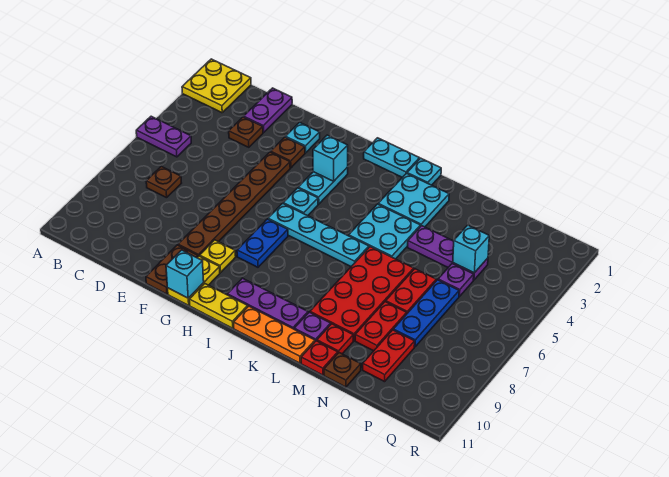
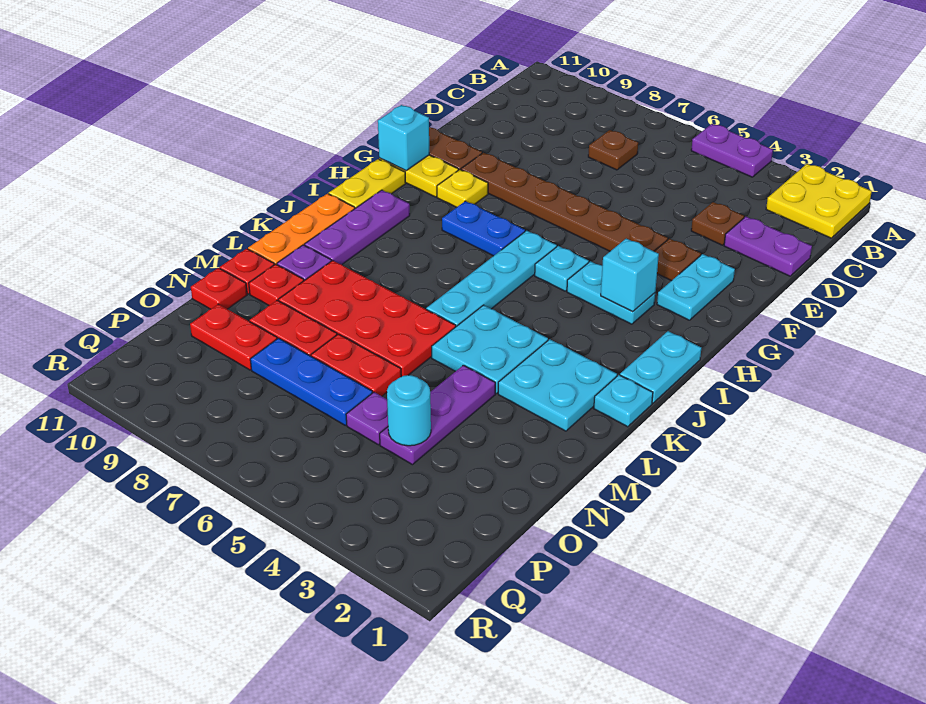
purple plate A5:B5 level 1 -> purple plate A4:A5 level 1
cyan plate F2 level 1 -> cyan plate F2:G2 level 1
brown plate N11 level 1 -> red plate N11 level 1
cyan brick O4 level 2 -> cyan round brick O4 level 2

